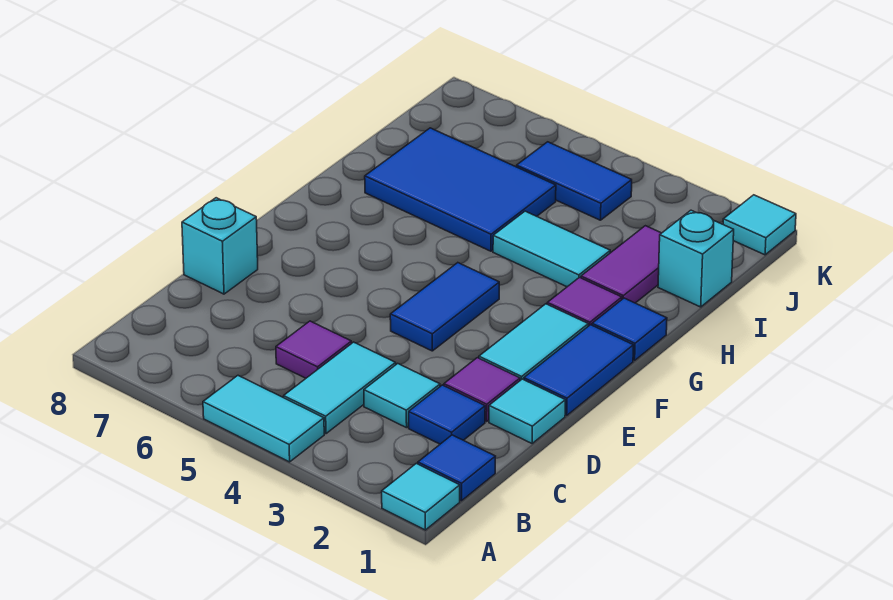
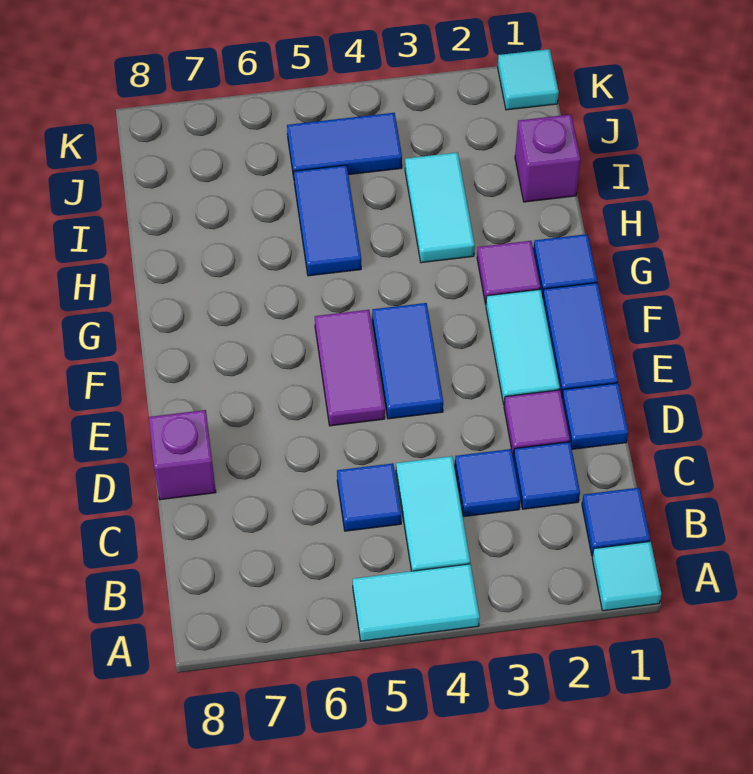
cyan tile C3 level 1 -> blue tile C3 level 1
purple tile C5 level 1 -> blue tile C5 level 1
cyan tile D1 level 1 -> blue tile D1 level 1
cyan brick D8 level 1 -> purple brick D8 level 1
purple tile H2:I2 level 1 -> purple tile E5:F5 level 1
cyan tile H3:H4 level 1 -> cyan tile H3:I3 level 1
blue tile H5:I7 level 1 -> blue tile H5:I5 level 1
cyan brick I1 level 1 -> purple brick I1 level 1

